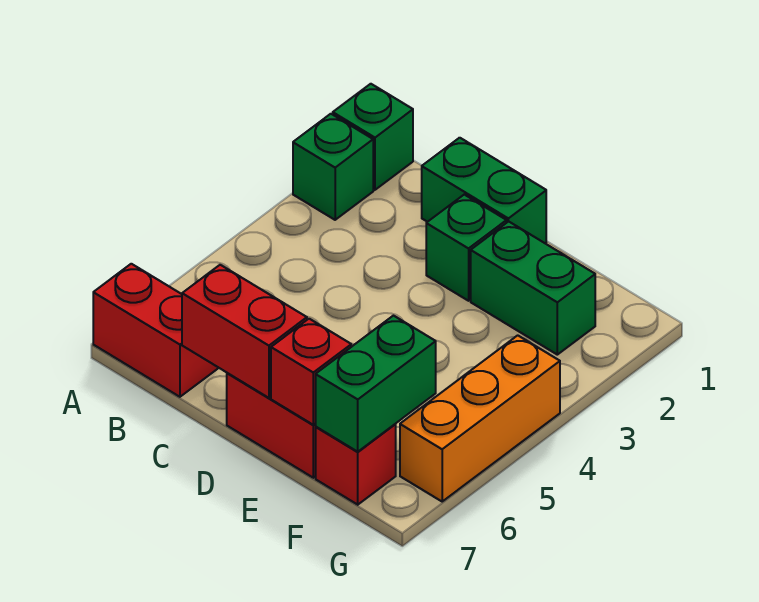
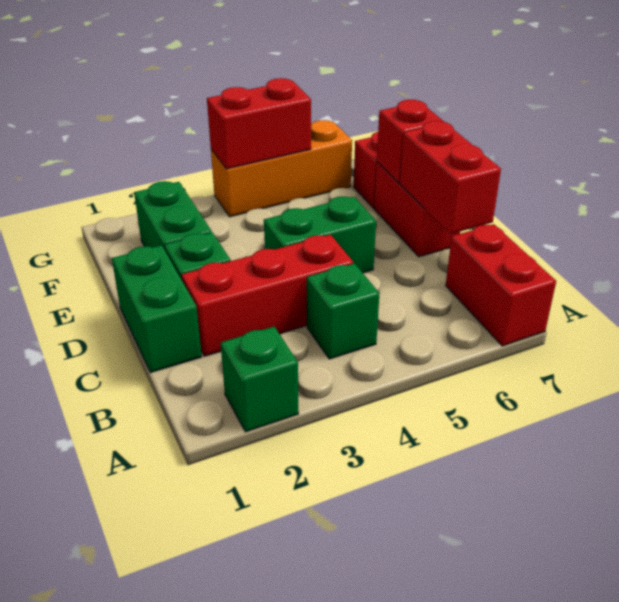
green brick A1 level 1 -> green brick B4 level 1
none -> red brick C2:C4 level 1
green brick F6:F7 level 2 -> green brick D4:D5 level 1
none -> red brick G4:G5 level 2

